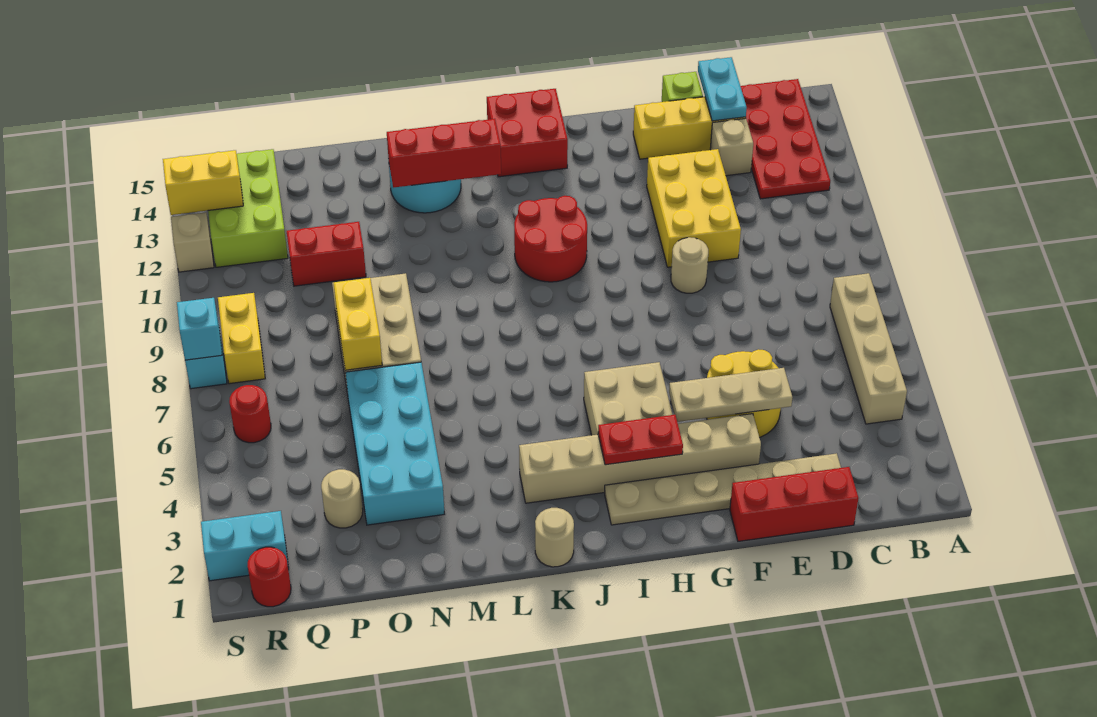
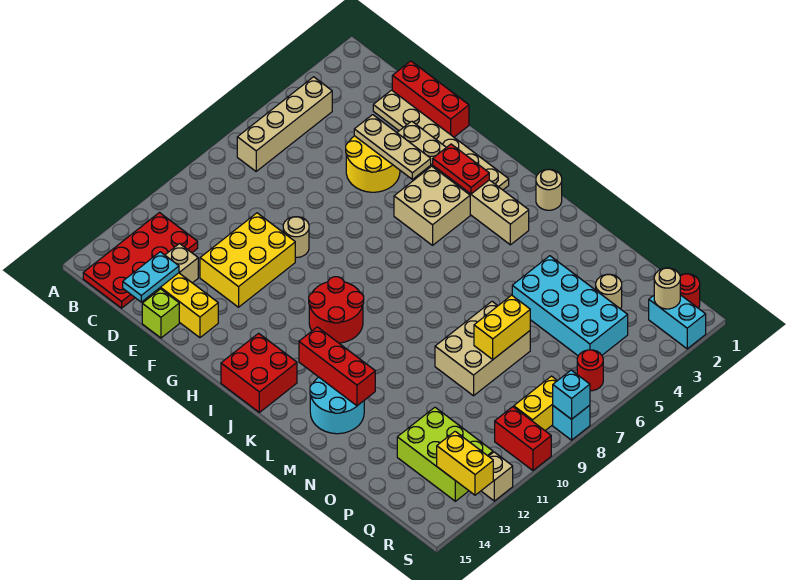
cyan brick N3:O6 level 1 -> cyan brick N4:Q5 level 1
red brick O11:P11 level 1 -> red brick R10:S10 level 1
lime brick Q12:R14 level 1 -> lime brick P12:R13 level 1
none -> tan round brick R2 level 2

